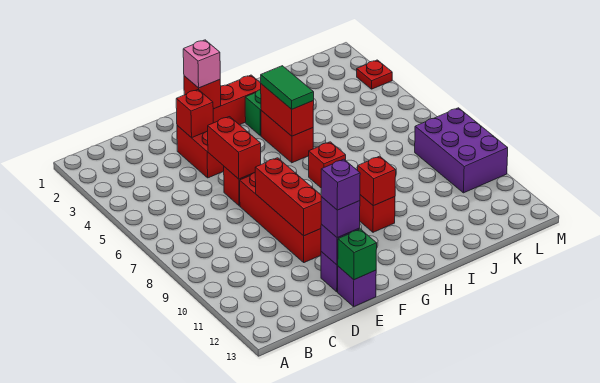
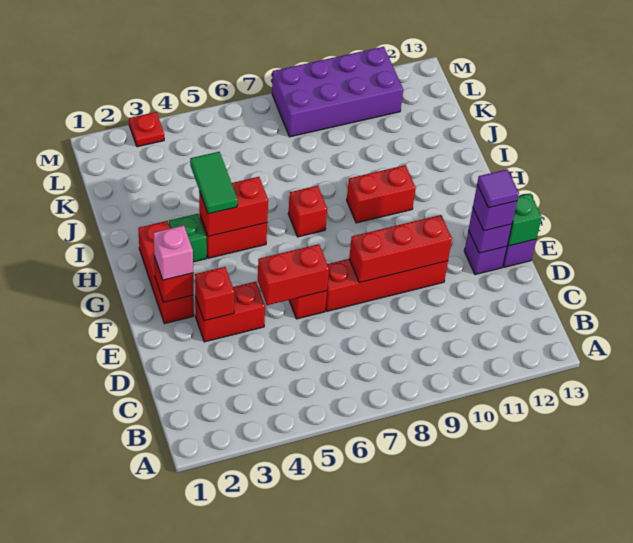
purple brick E12 level 4 -> purple tile E12 level 4
green tile H4:H5 level 3 -> green tile H4:I4 level 3
red brick H10 level 2 -> none
purple brick L8:M10 level 1 -> purple brick L8:M11 level 1

